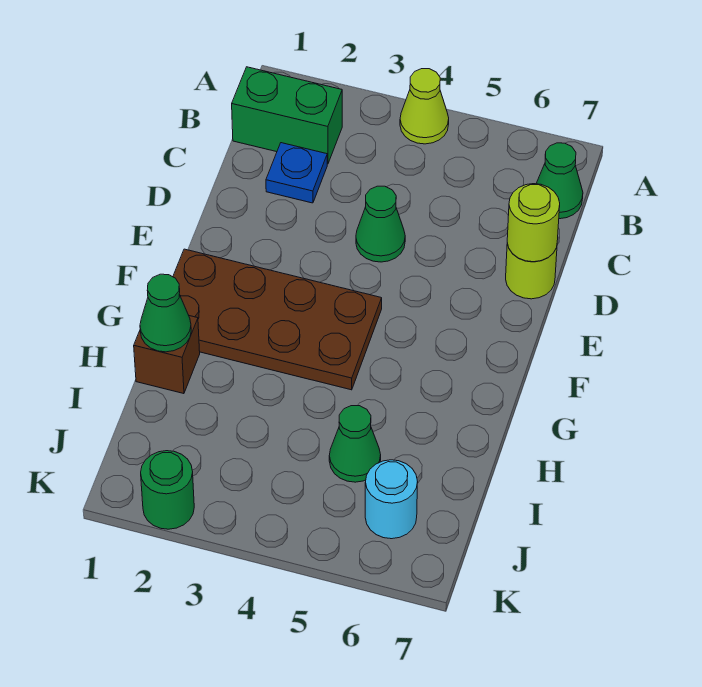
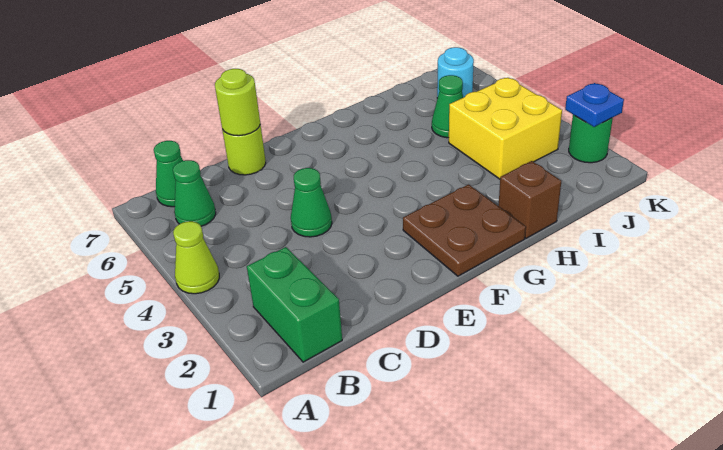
blue plate C2 level 1 -> blue plate K2 level 2
brown plate F1:G4 level 1 -> brown plate F1:G2 level 1
green cone H1 level 2 -> green cone B6 level 1
none -> yellow brick I3:J4 level 1

